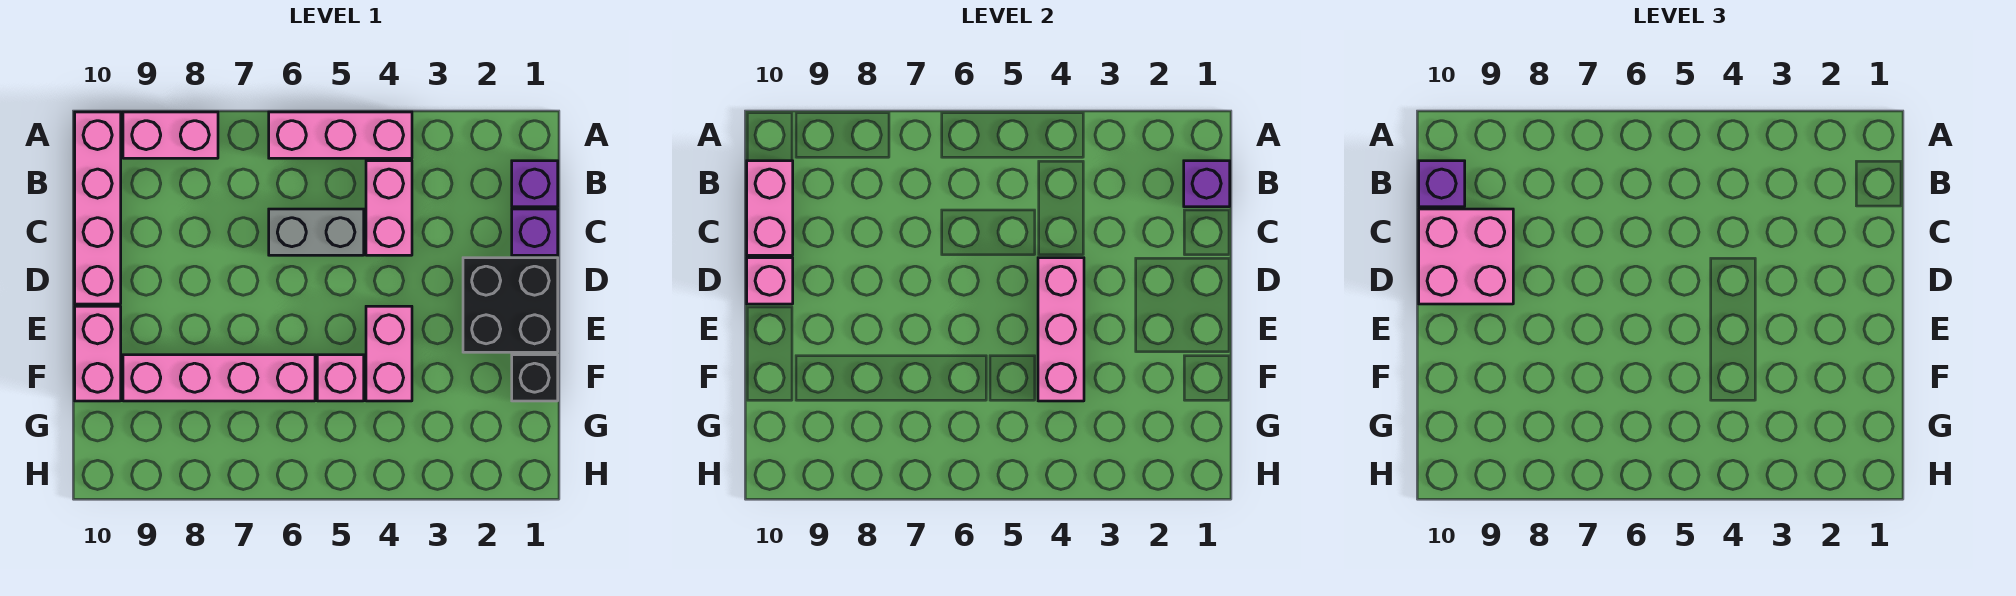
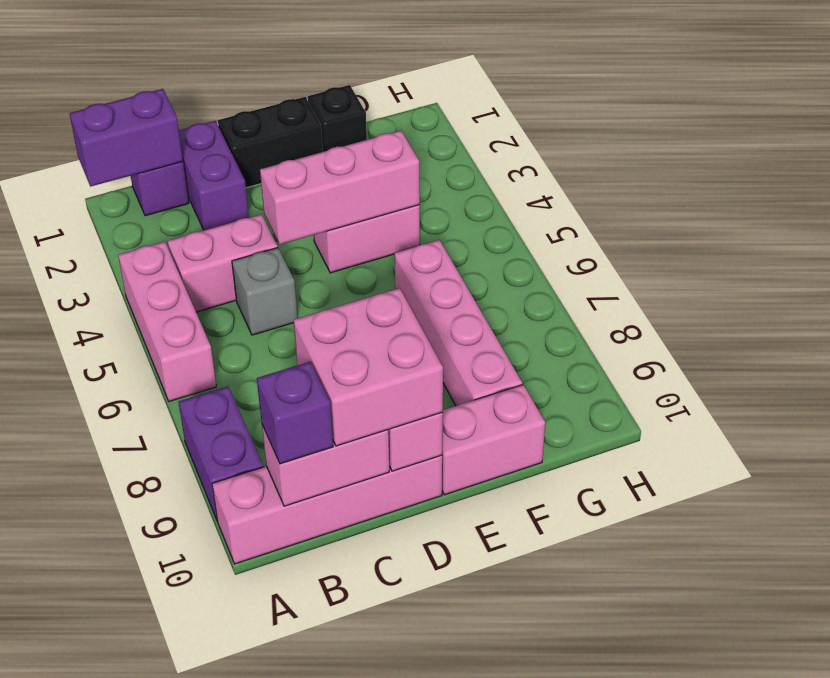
pink brick A8:A9 level 1 -> purple brick A8:A9 level 1
purple brick B1 level 2 -> purple brick A1:B1 level 2
purple brick C1 level 1 -> purple brick C1:C2 level 1
grey brick C5:C6 level 1 -> grey brick C5 level 1
black brick D1:E2 level 1 -> black brick D1:E1 level 1
pink brick F5 level 1 -> none

